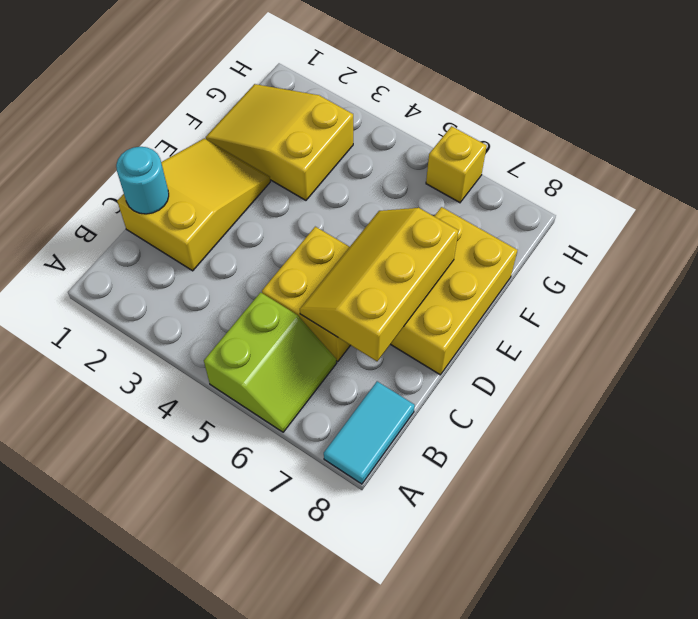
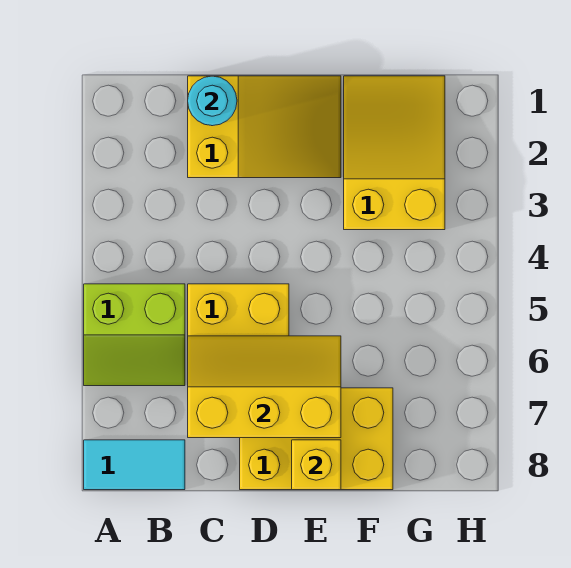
yellow brick H6 level 1 -> yellow brick E8 level 2

